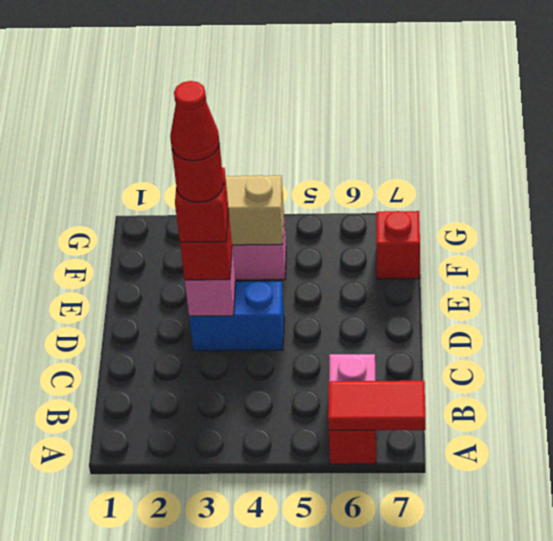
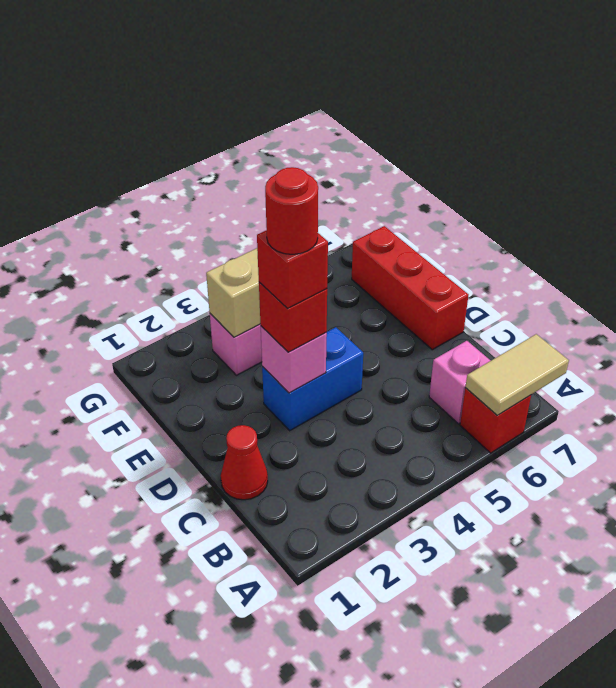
red tile A6:A7 level 2 -> tan tile A6:A7 level 2
red cone D3 level 6 -> red cone C1 level 1
red brick F7 level 1 -> red brick D7:F7 level 1

